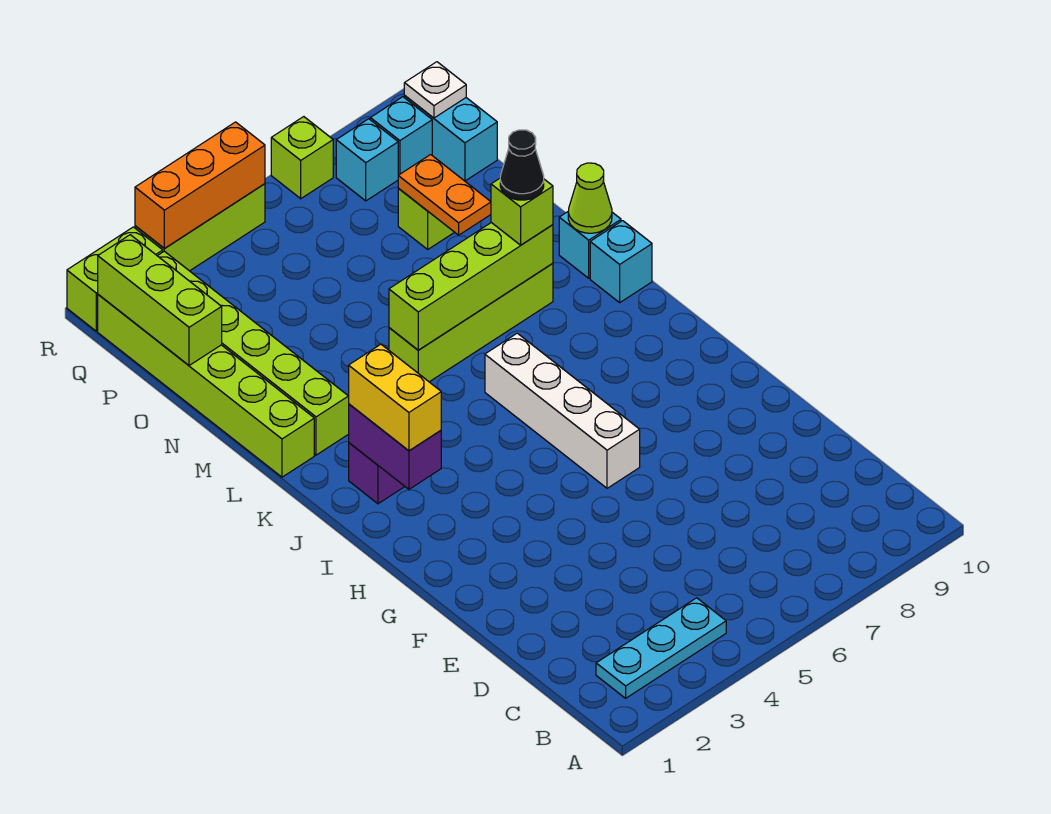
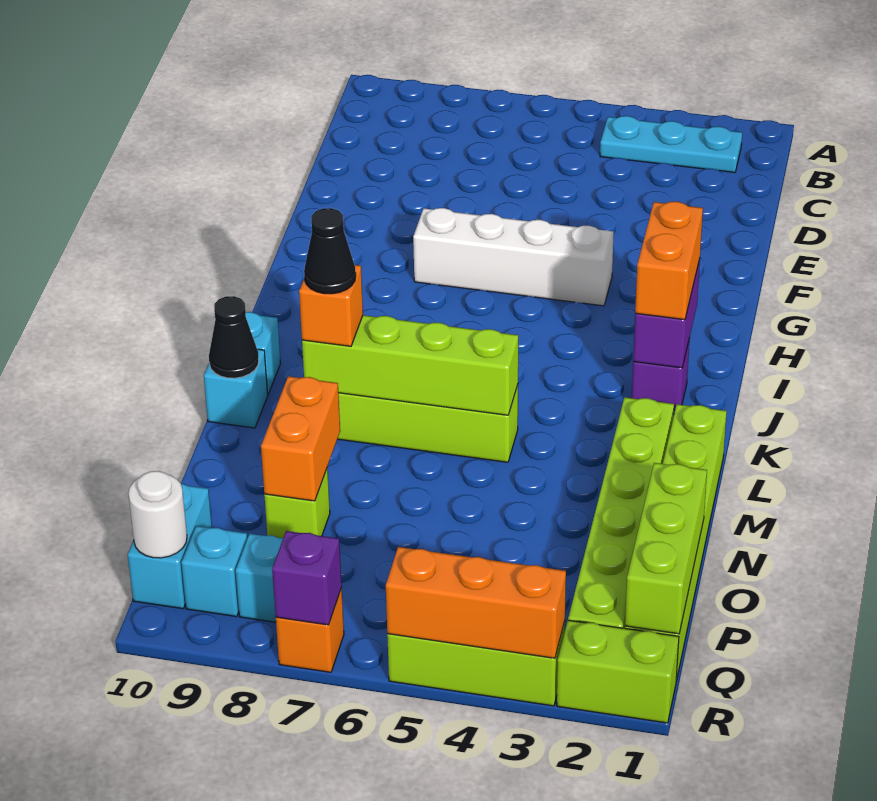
white brick G6:J6 level 1 -> white brick G4:G7 level 1
yellow brick I2:J2 level 3 -> orange brick I2:J2 level 3
lime brick L8 level 3 -> orange brick L8 level 3
lime cone L10 level 2 -> black cone L10 level 2
orange plate N8:O8 level 2 -> orange brick N8:O8 level 2
white plate Q10 level 2 -> white round brick Q10 level 2
lime brick R7 level 1 -> orange brick R7 level 1
none -> purple brick R7 level 2

